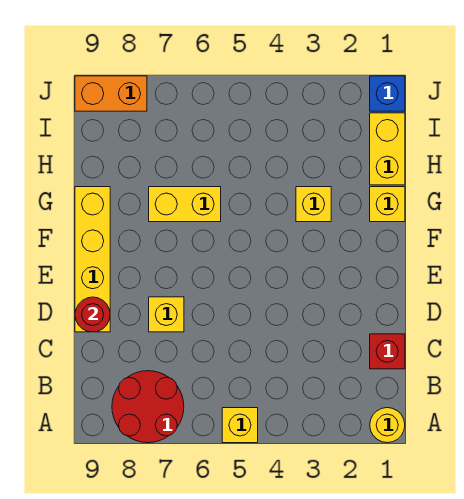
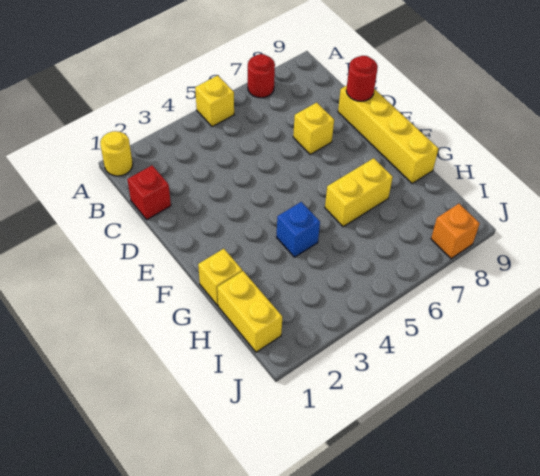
red round brick A7:B8 level 1 -> red round brick A7 level 1
yellow brick G3 level 1 -> none
blue brick J1 level 1 -> blue brick G4 level 1
orange brick J8:J9 level 1 -> orange brick J8 level 1

